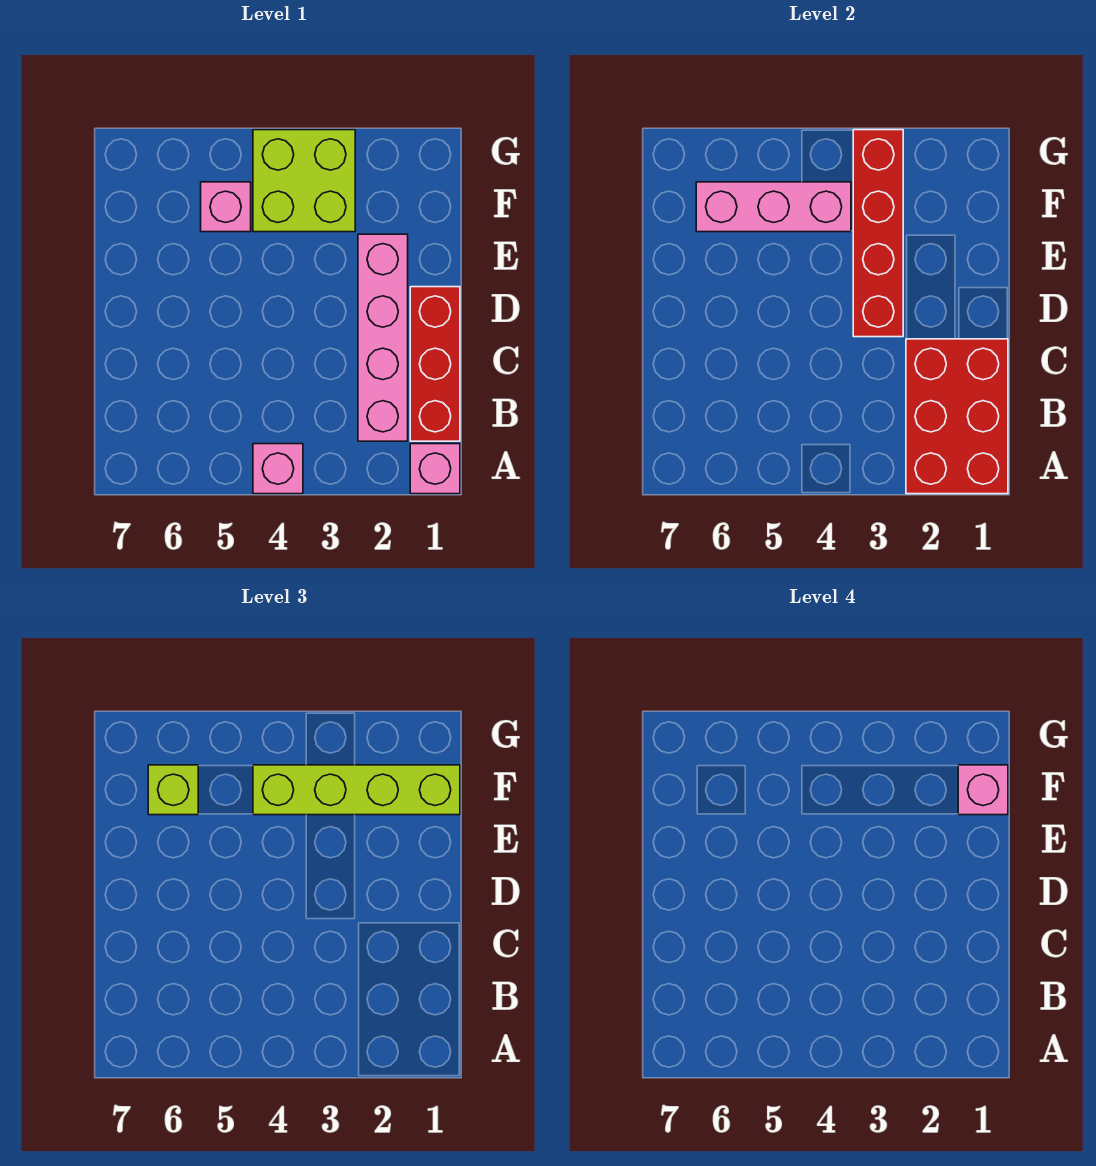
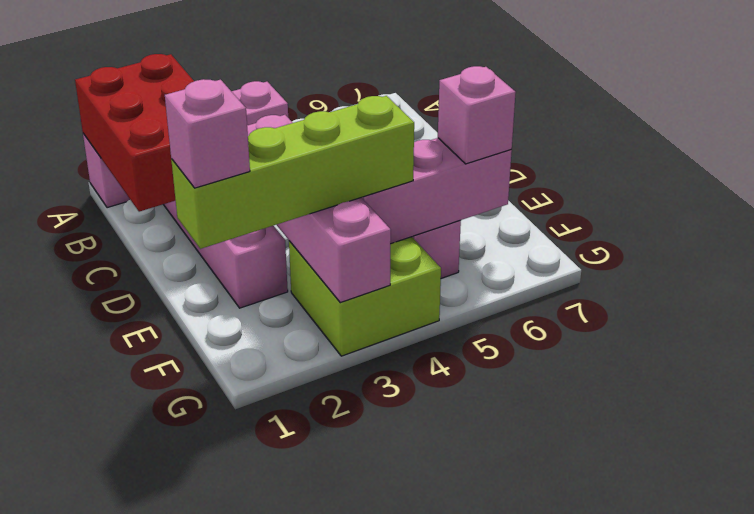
red brick B1:D1 level 1 -> none
red brick D3:G3 level 2 -> pink brick D3:G3 level 2
lime brick F6 level 3 -> pink brick F6 level 3

